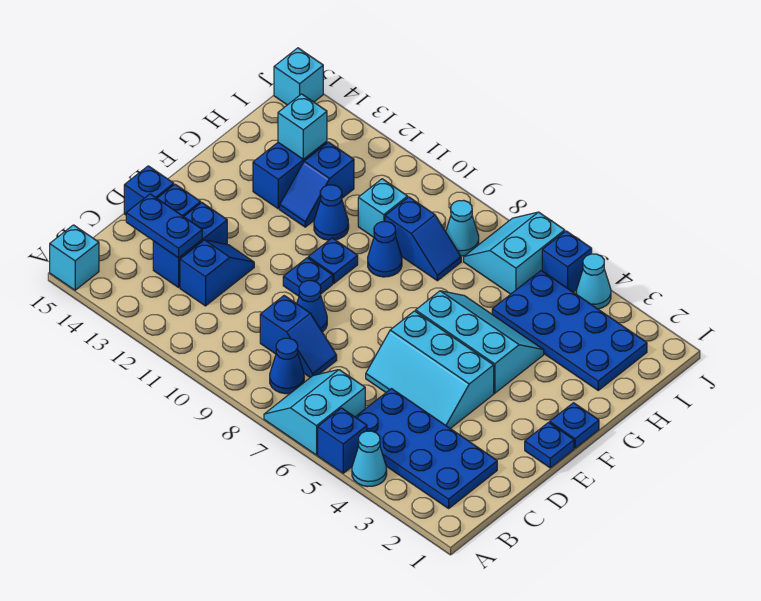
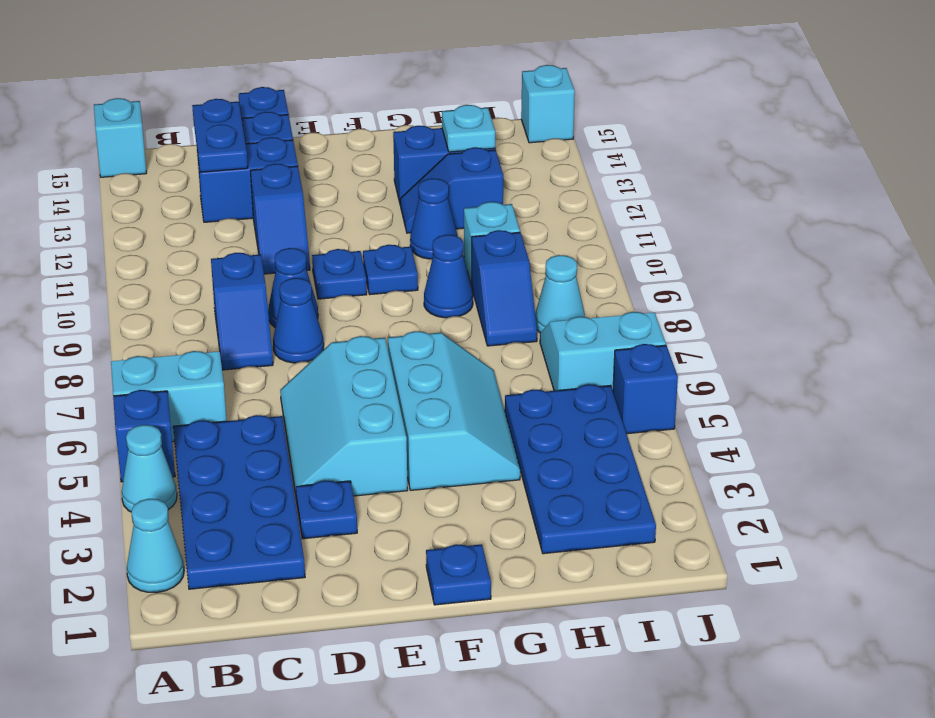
blue cone B8 level 1 -> blue cone D8 level 1
blue slope C12:D12 level 1 top C -> blue slope D11:D12 level 1 top 12
blue plate E1 level 1 -> blue plate D3 level 1
cyan brick H13 level 2 -> cyan plate H13 level 2
cyan cone J4 level 1 -> cyan cone A2 level 1

